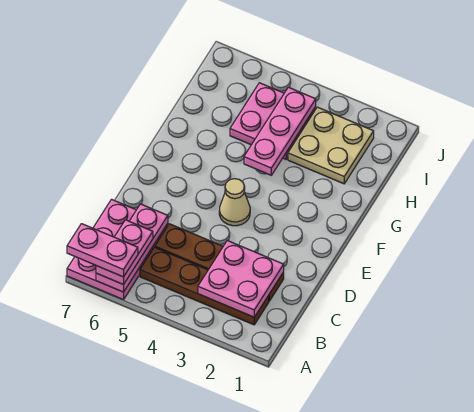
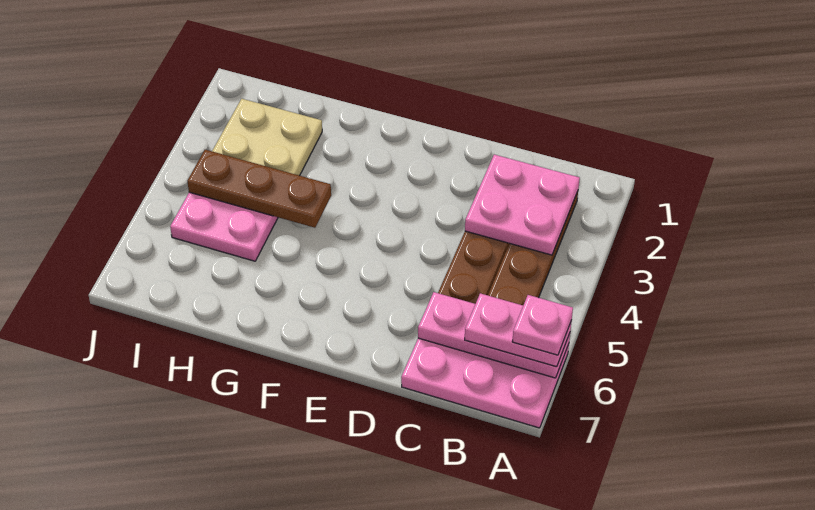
pink plate A6:A7 level 4 -> pink plate A6 level 4
tan cone E4 level 1 -> none
pink plate G4:I4 level 2 -> brown plate G4:I4 level 2

